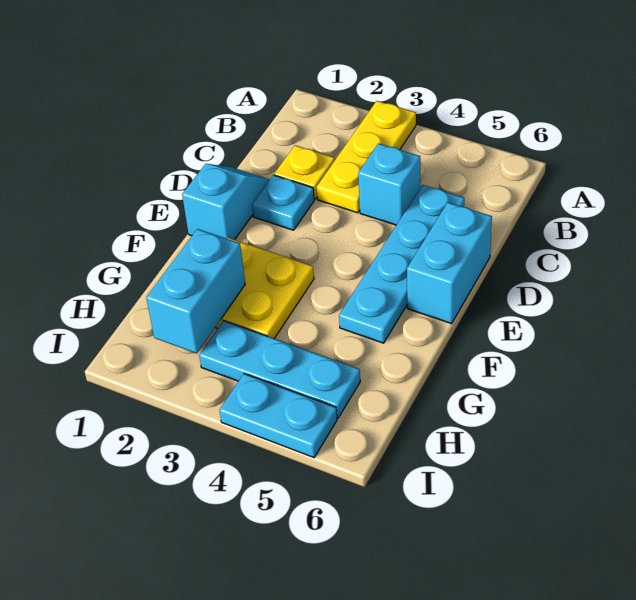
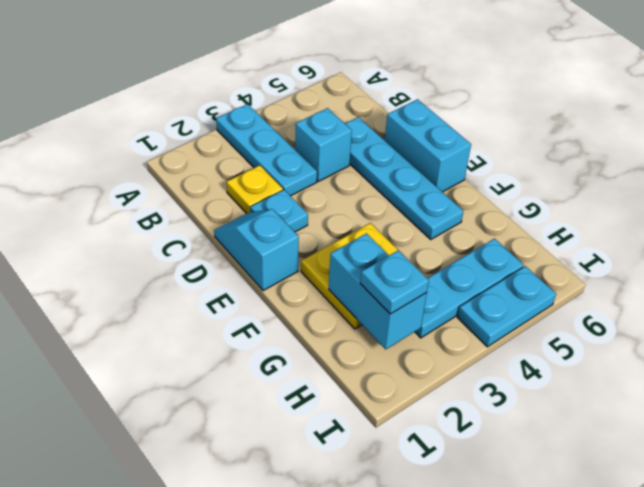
yellow plate A3:C3 level 1 -> cyan plate A3:C3 level 1
none -> cyan plate H2 level 3

